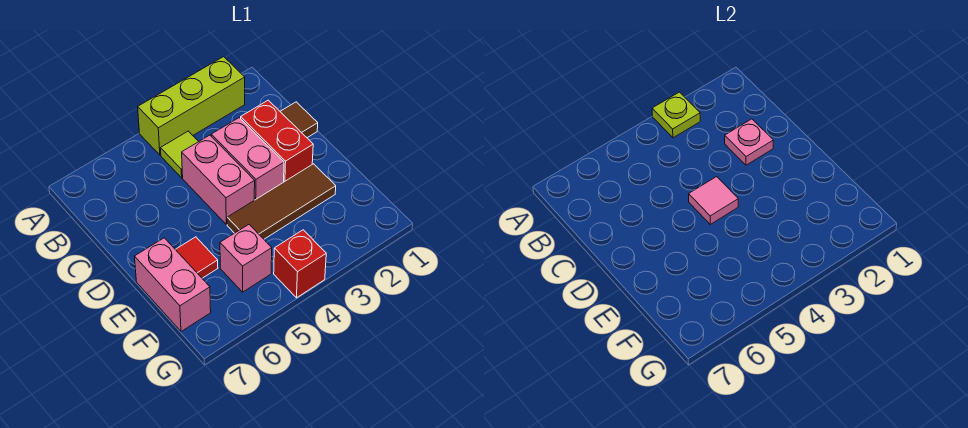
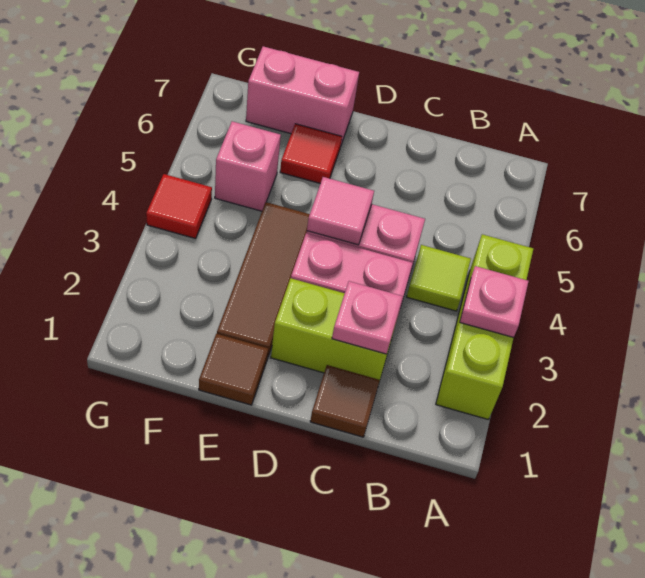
lime plate A3 level 2 -> pink plate A3 level 2
red brick C2:D2 level 1 -> lime brick C2:D2 level 1
none -> brown tile E1 level 1
red brick G4 level 1 -> red tile G4 level 1

